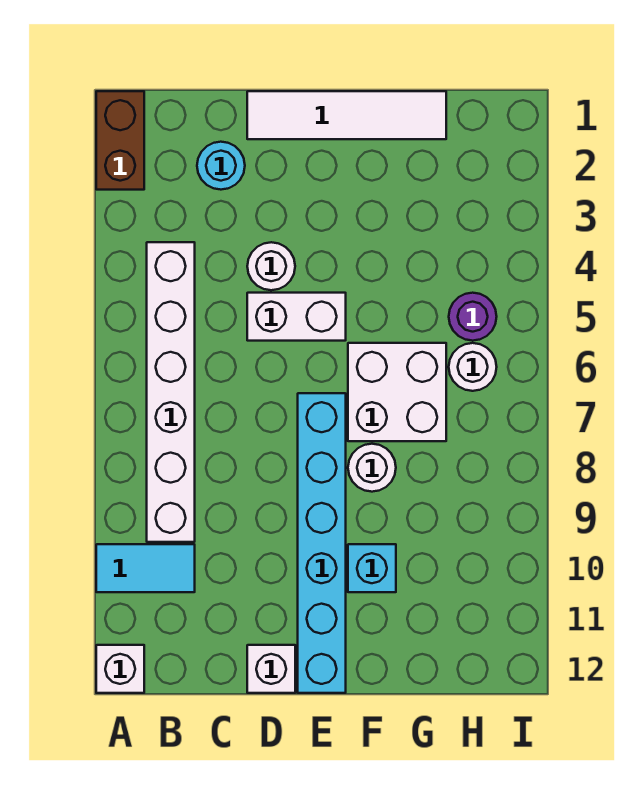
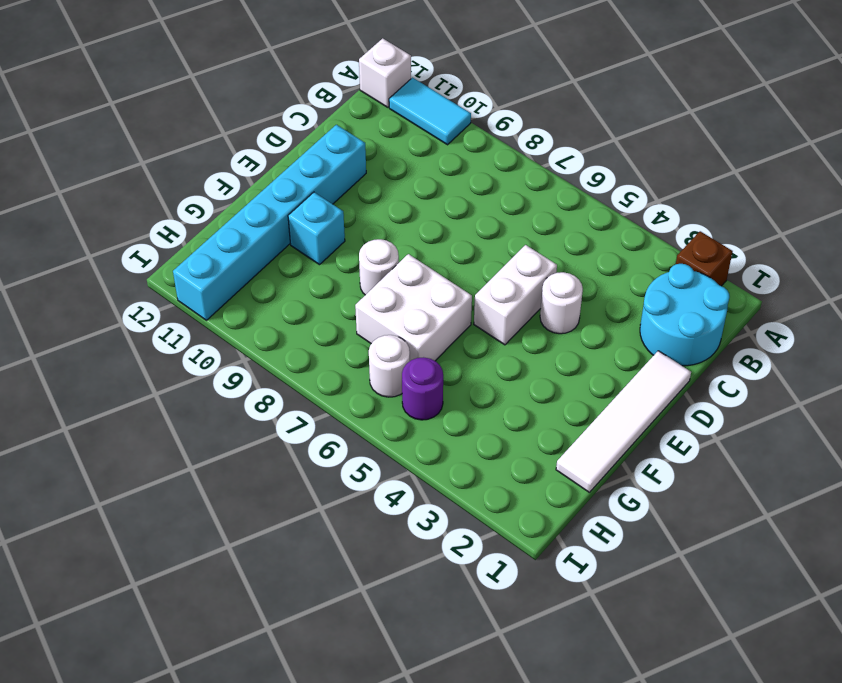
brown brick A1:A2 level 1 -> brown brick A2 level 1
cyan tile A10:B10 level 1 -> cyan tile A10:A11 level 1
white brick B4:B9 level 1 -> none
cyan round brick C2 level 1 -> cyan round brick B1:C2 level 1
white brick D12 level 1 -> none
cyan brick E7:E12 level 1 -> cyan brick D11:I11 level 1

